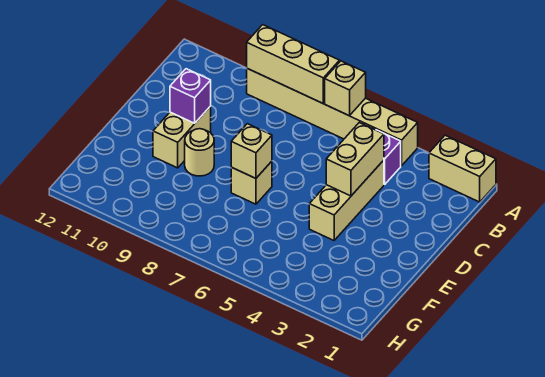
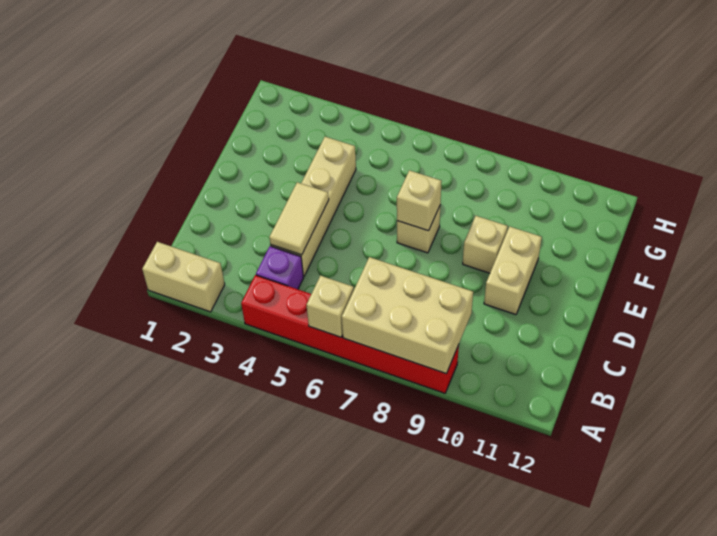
tan brick A4:A9 level 1 -> red brick A4:A9 level 1
tan brick A7:A9 level 2 -> tan brick A7:B9 level 2
tan brick C4:E4 level 1 -> tan brick C4:F4 level 1
tan brick C4:D4 level 2 -> tan tile C4:D4 level 2
purple brick D10 level 2 -> none
tan round brick E9 level 1 -> tan brick E9 level 1

